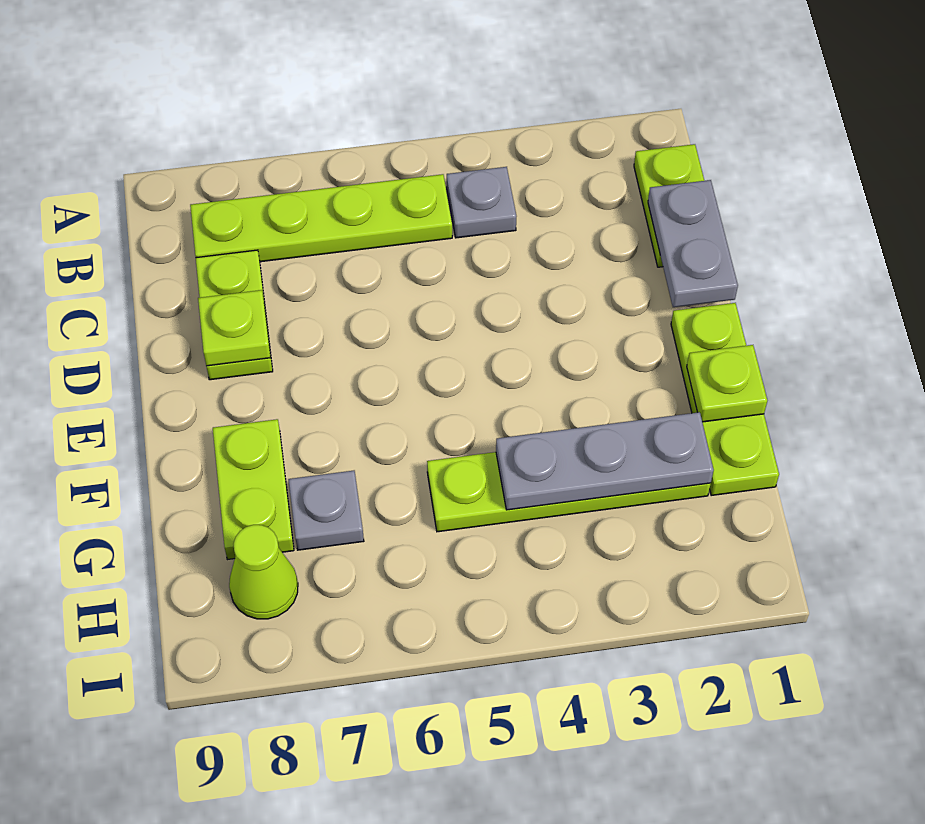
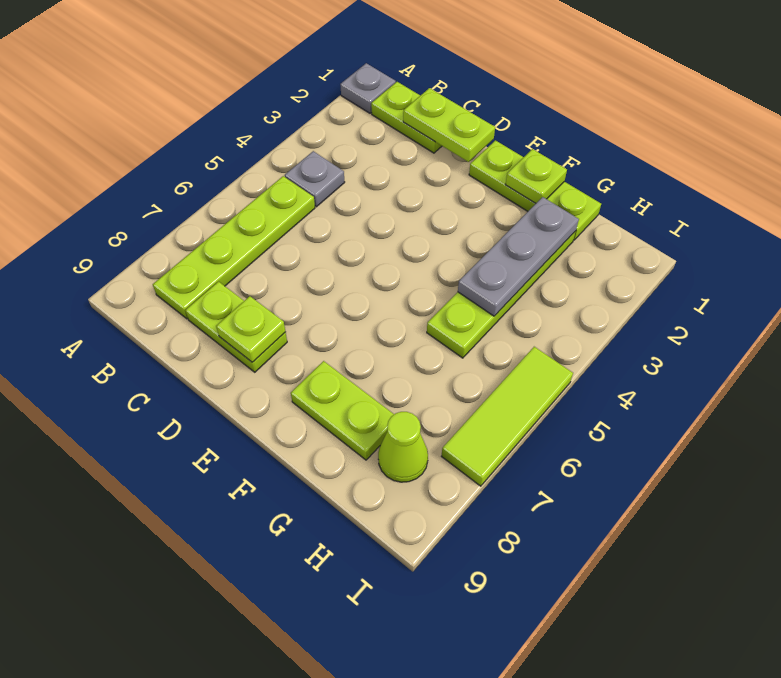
grey plate C1:D1 level 2 -> lime plate C1:D1 level 2
grey plate G7 level 1 -> grey plate A1 level 1
none -> lime tile I5:I7 level 1

